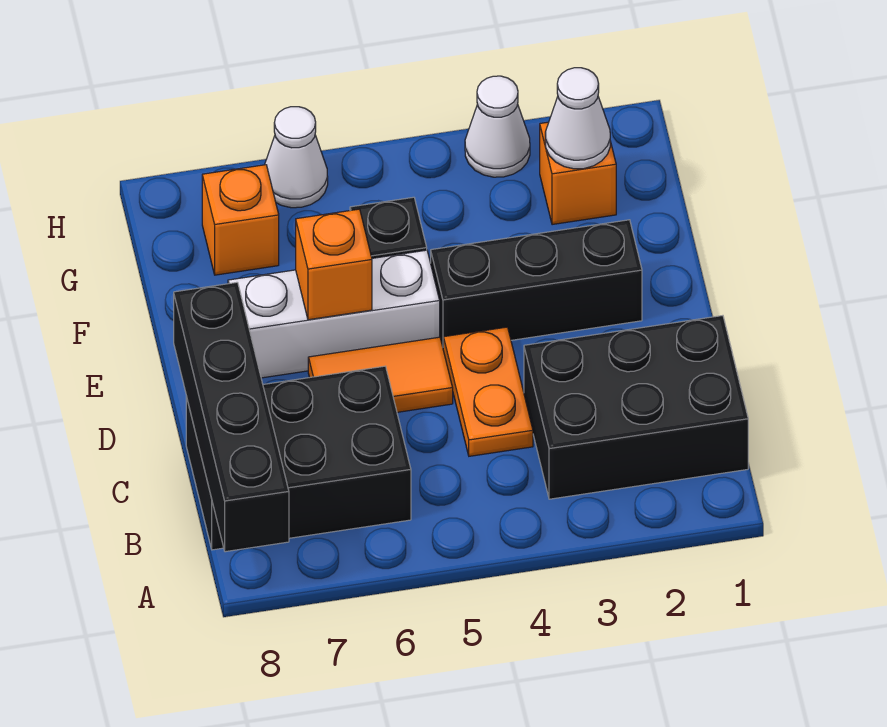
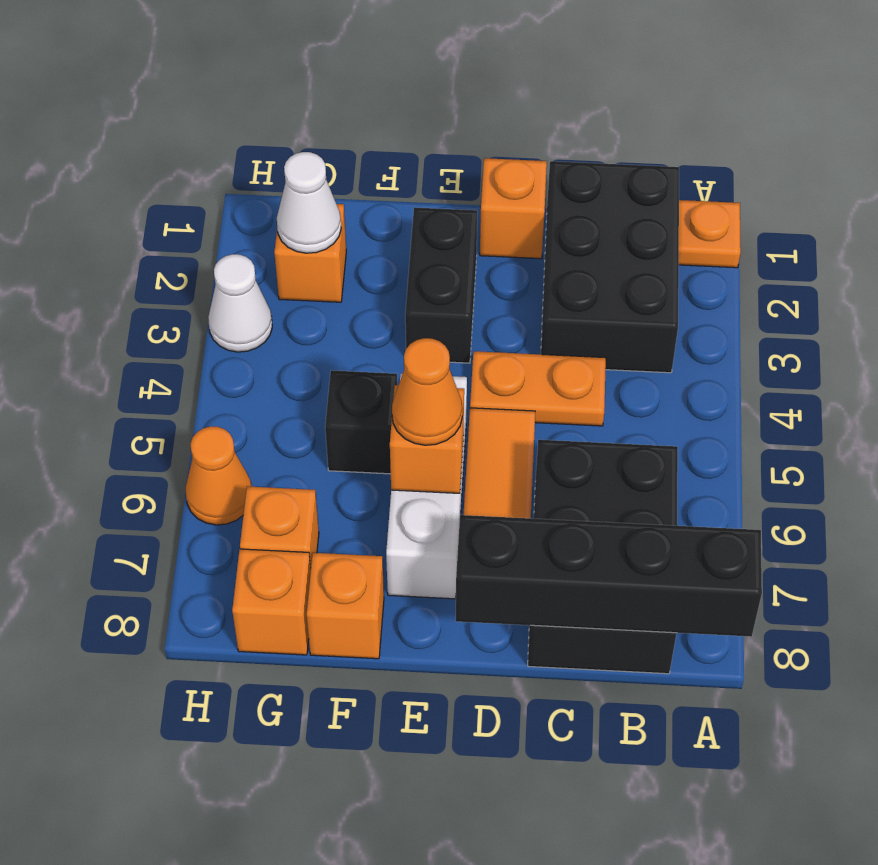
none -> orange plate A1 level 1
none -> orange brick D1 level 1
black brick E2:E4 level 1 -> black brick E2:E3 level 1
none -> orange cone E6 level 3
none -> orange brick F8 level 1
none -> orange brick G8 level 1
white cone H6 level 1 -> orange cone H6 level 1

